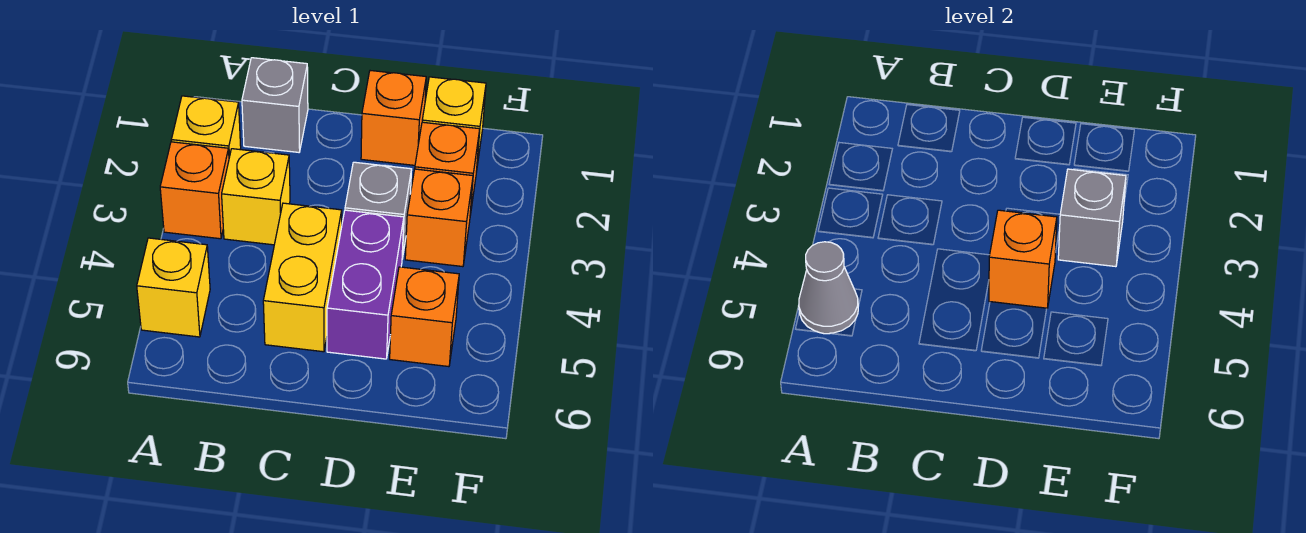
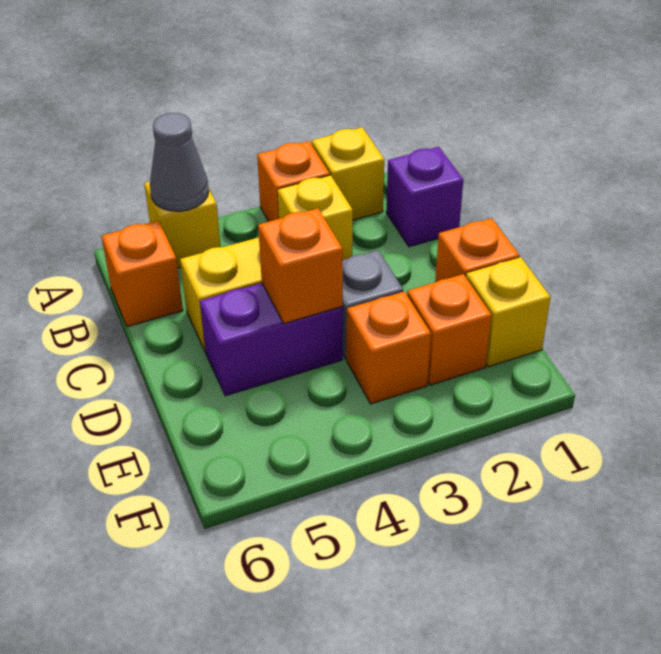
grey brick B1 level 1 -> purple brick B1 level 1
grey brick E3 level 2 -> none
orange brick E5 level 1 -> orange brick B6 level 1

